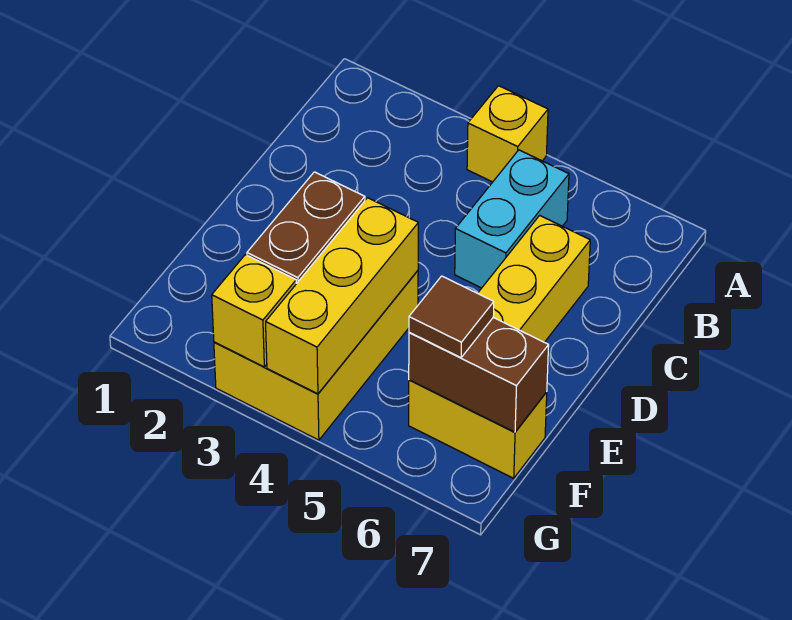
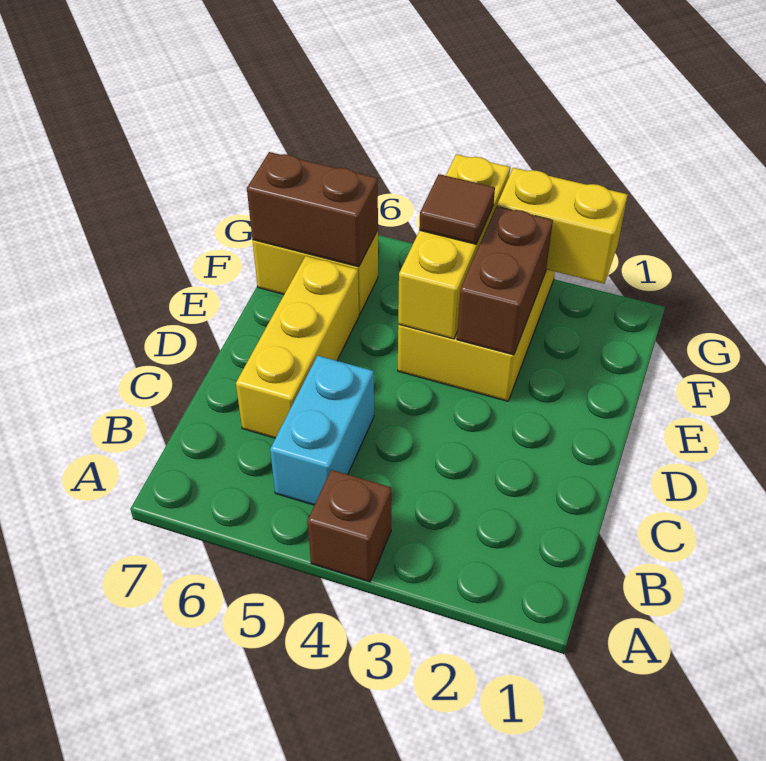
yellow brick A4 level 1 -> brown brick A4 level 1
brown tile F6 level 3 -> brown tile F4 level 3
yellow brick G3 level 2 -> yellow brick G2:G3 level 2

